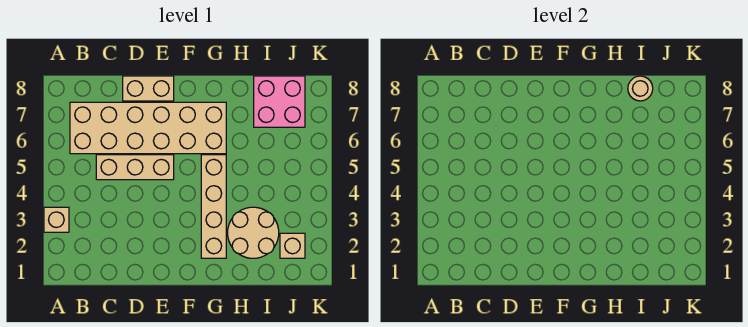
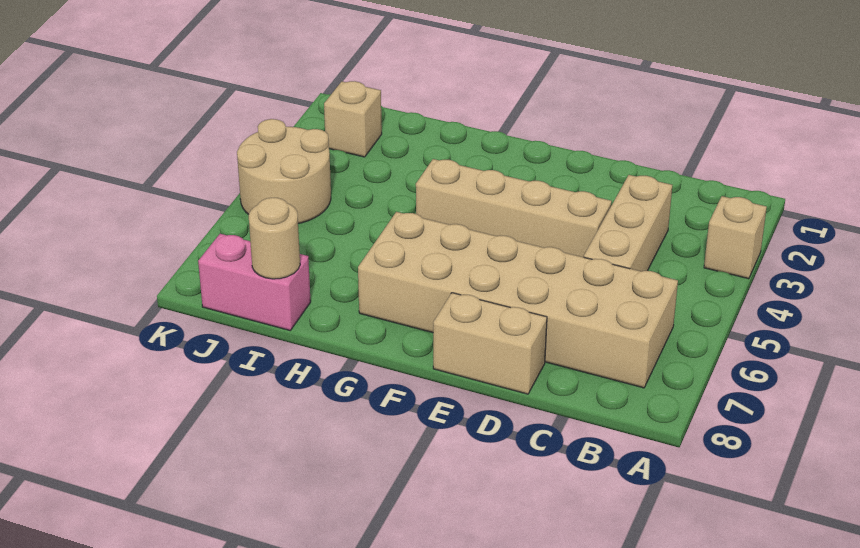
tan brick C5:E5 level 1 -> tan brick C3:C5 level 1
tan brick G2:G5 level 1 -> tan brick D4:G4 level 1
tan round brick H2:I3 level 1 -> tan round brick J4:K5 level 1
pink brick I7:J8 level 1 -> pink brick I8:J8 level 1

